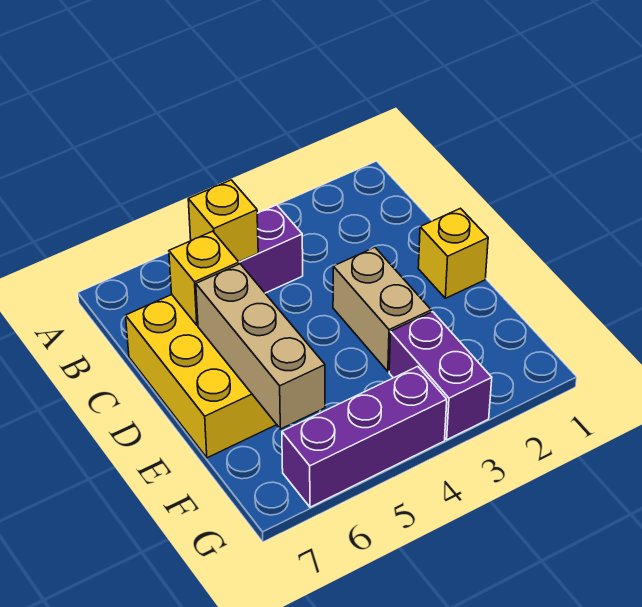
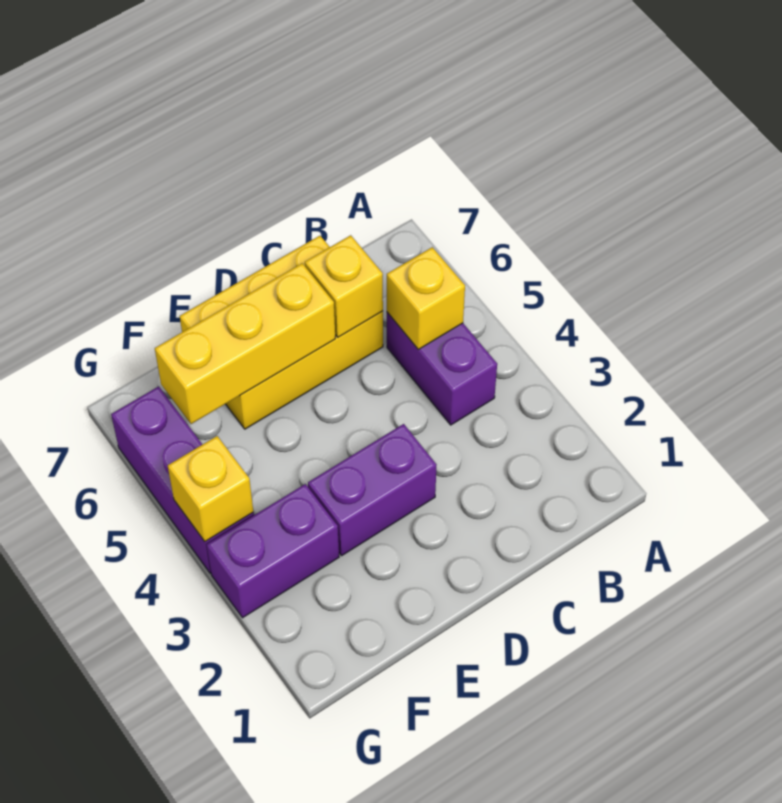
yellow brick D1 level 1 -> yellow brick G4 level 2
tan brick D3:E3 level 1 -> purple brick D3:E3 level 1
tan brick D6:F6 level 2 -> yellow brick D6:F6 level 2

